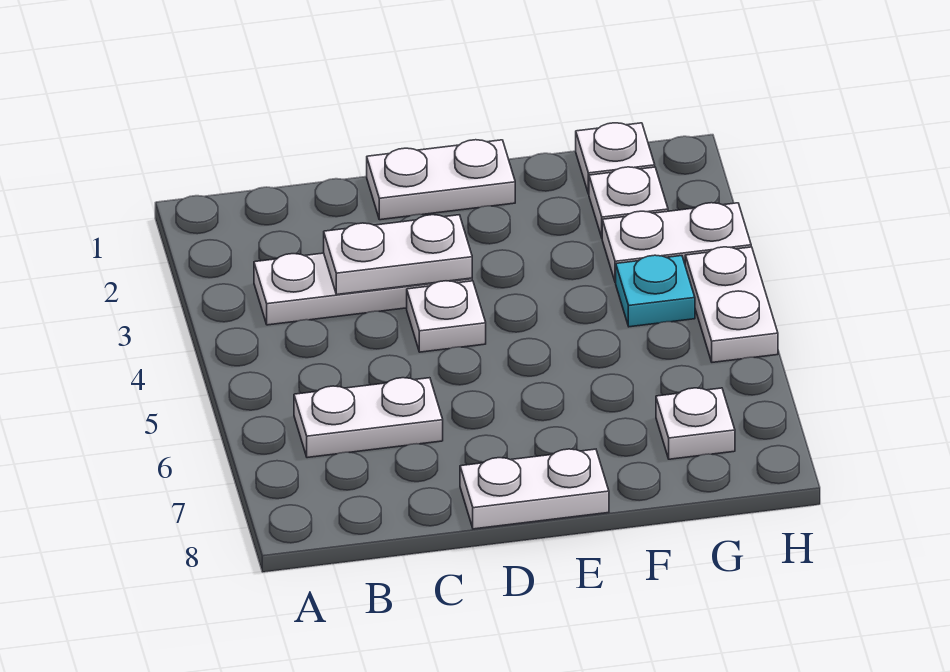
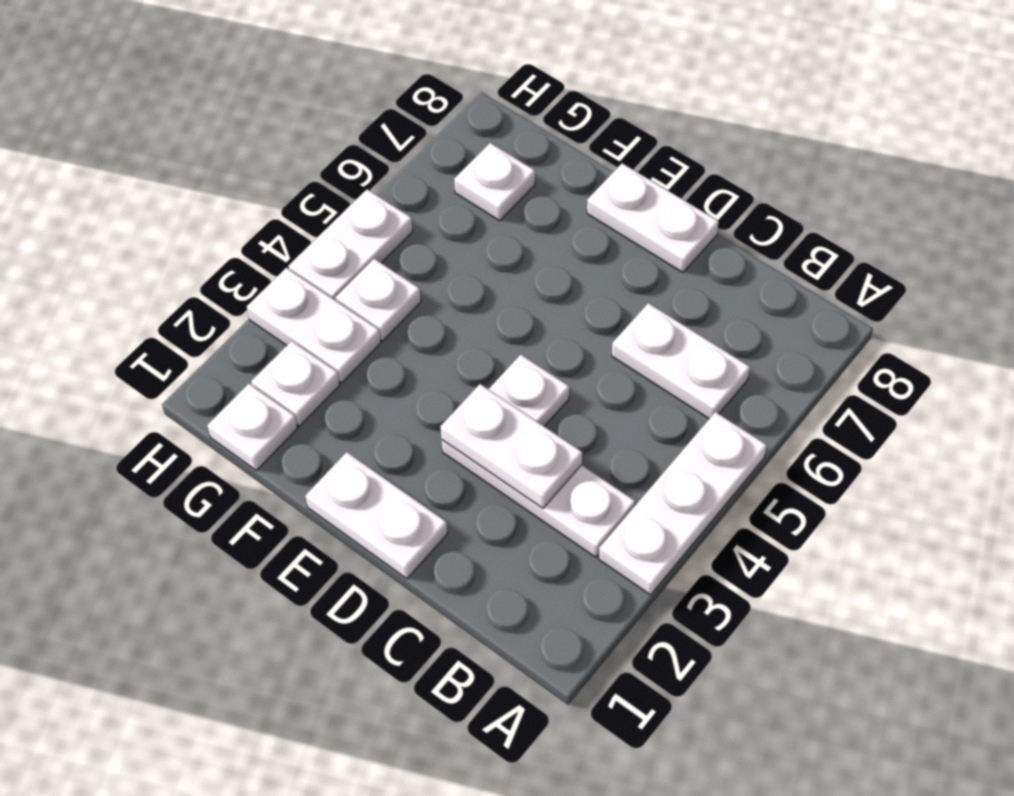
none -> white plate A3:A5 level 1
cyan plate G4 level 1 -> white plate G4 level 1

